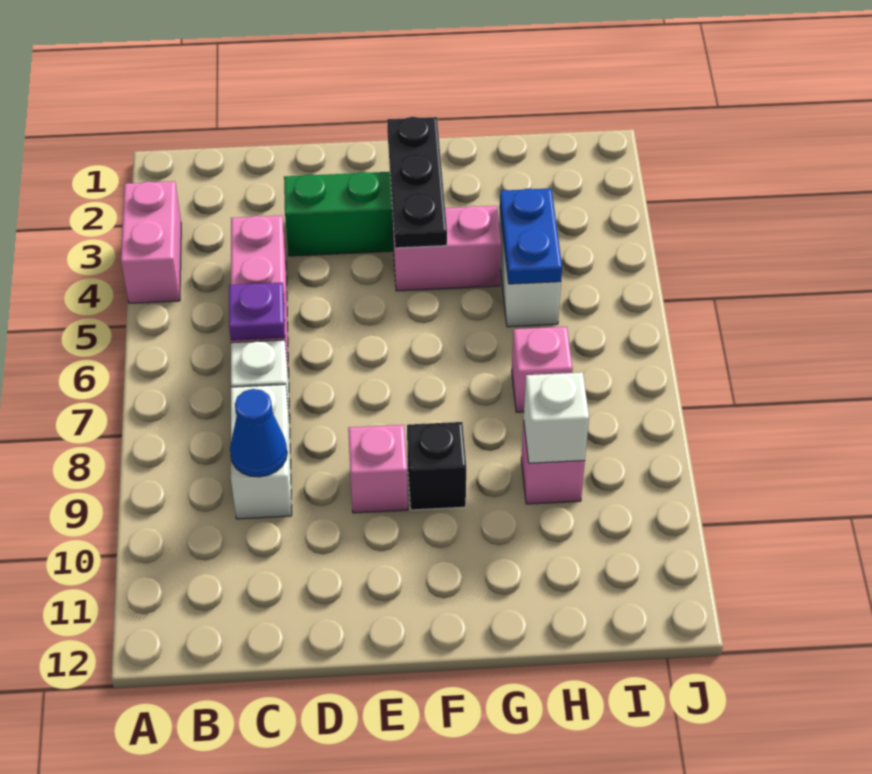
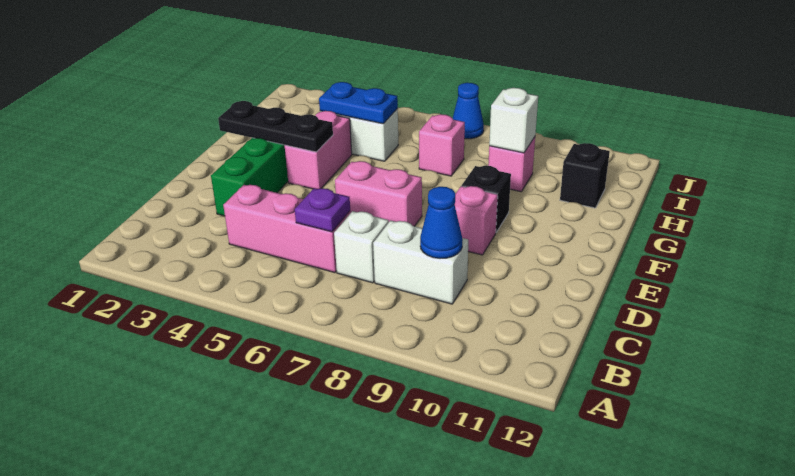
pink brick A3:A4 level 1 -> pink brick E6:E7 level 1
none -> black brick H11 level 1
none -> blue cone J7 level 1

